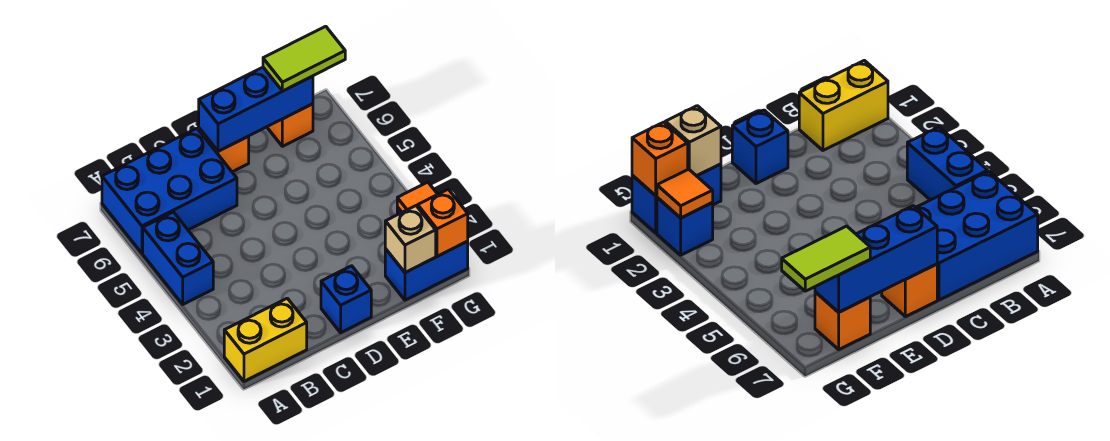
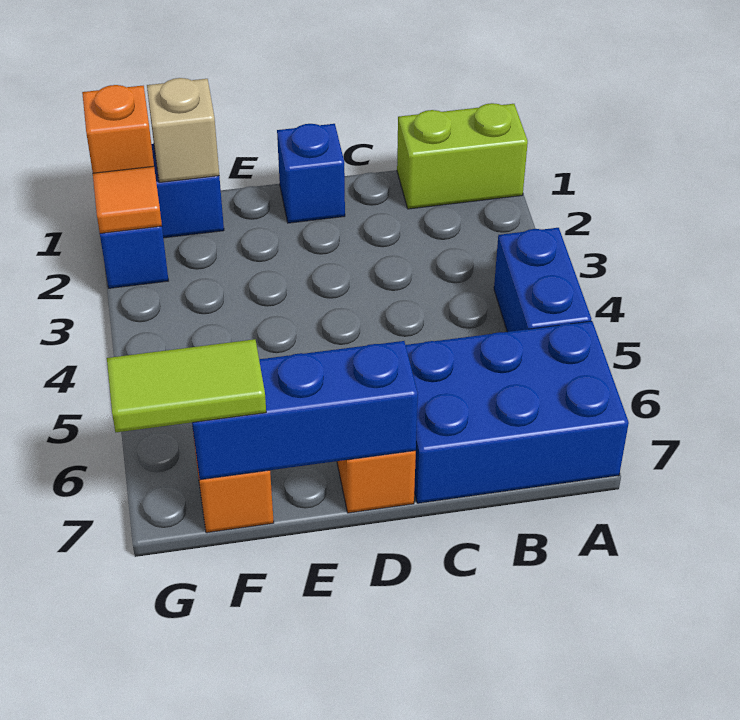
yellow brick A1:B1 level 1 -> lime brick A1:B1 level 1

